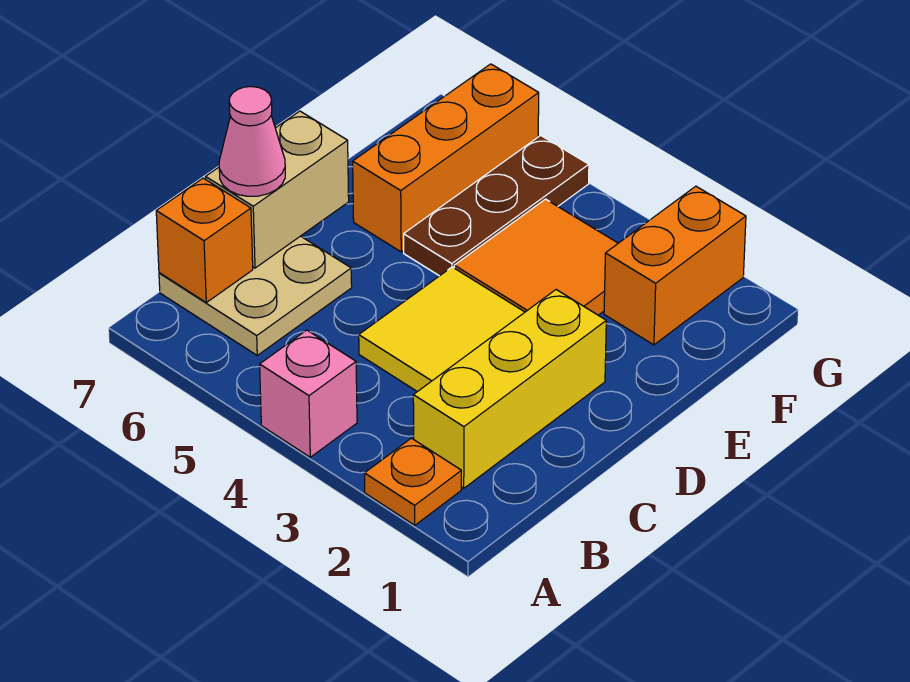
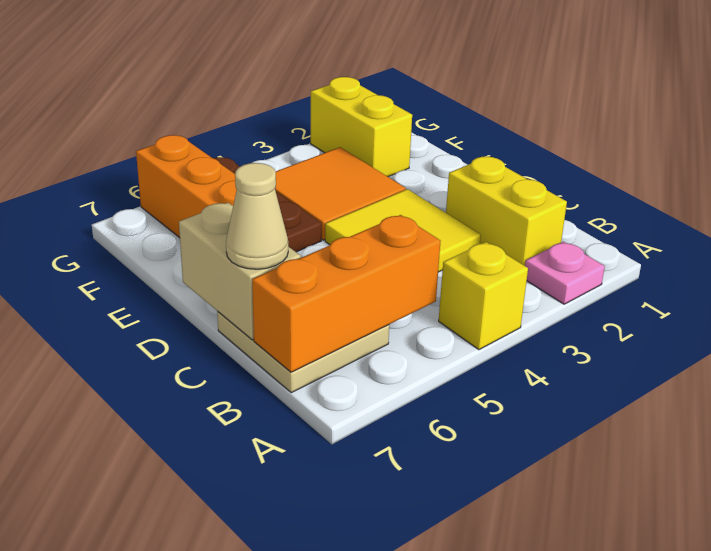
orange plate A2 level 1 -> pink plate A2 level 1
pink brick A4 level 1 -> yellow brick A4 level 1
yellow brick B2:D2 level 1 -> yellow brick B2:C2 level 1
orange brick B7 level 2 -> orange brick B5:B7 level 2
pink cone C7 level 3 -> tan cone C7 level 3
orange brick F2:G2 level 1 -> yellow brick F2:G2 level 1

